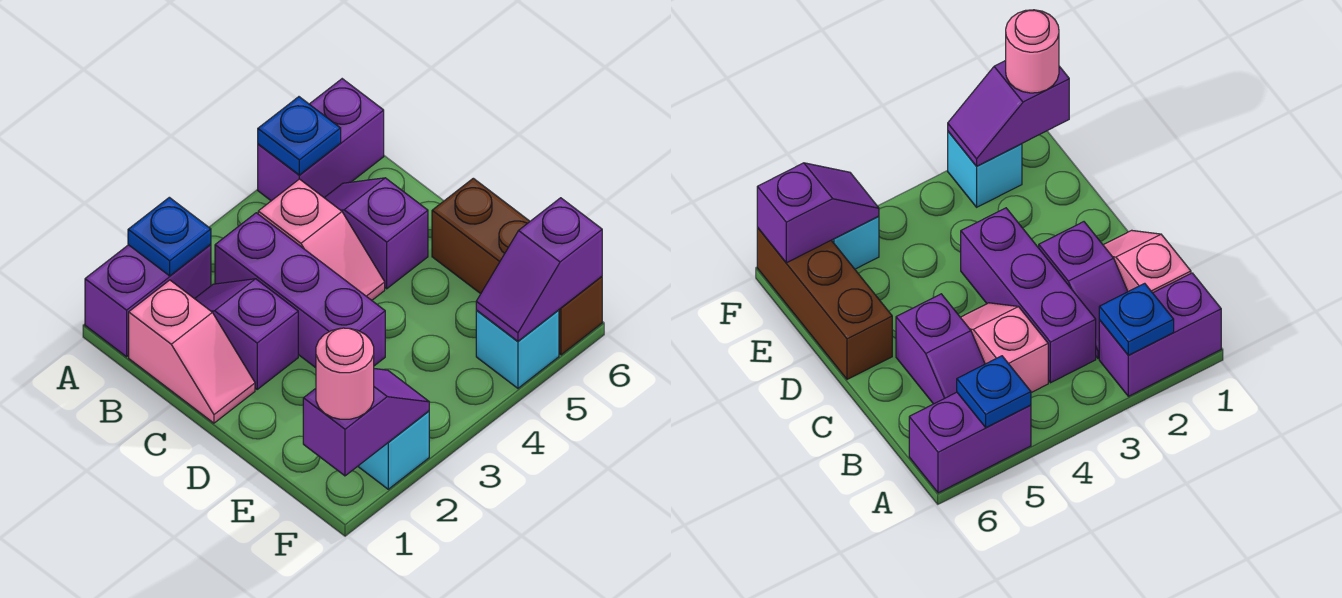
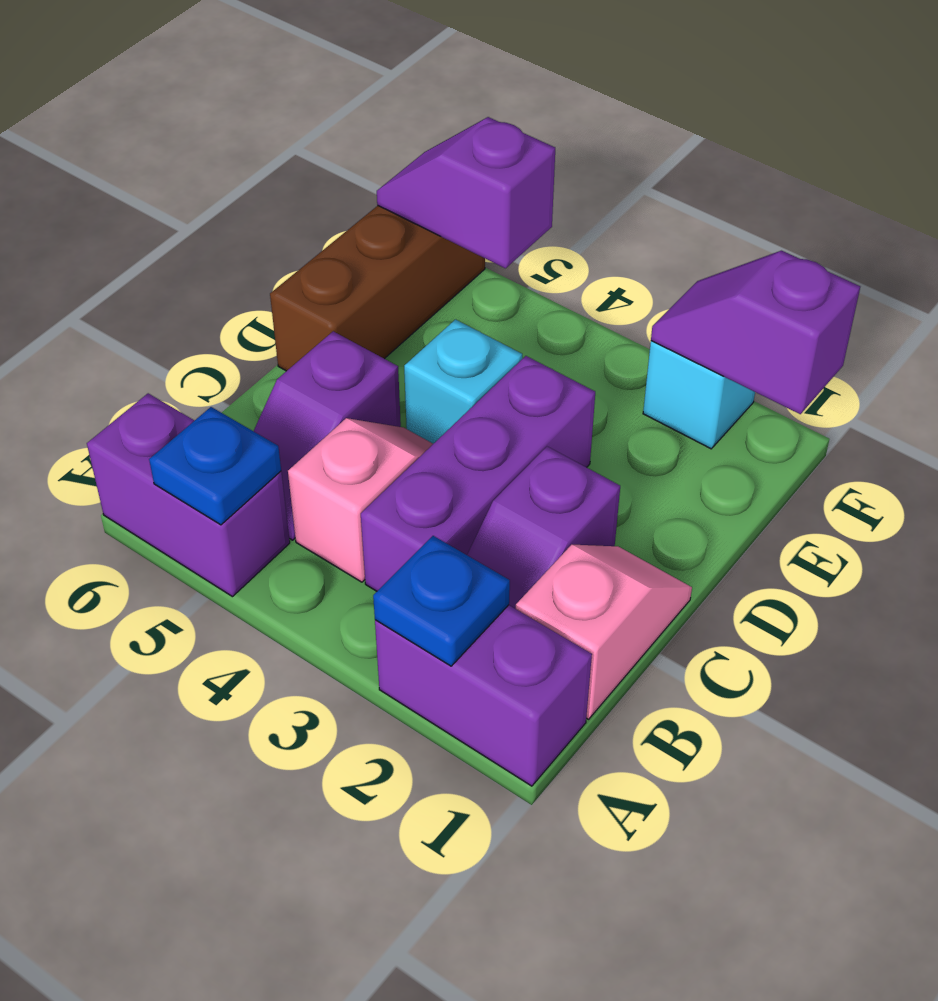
pink round brick F1 level 3 -> none
cyan brick F5 level 1 -> cyan brick D4 level 1
purple slope F5:F6 level 2 top 6 -> purple slope F5:F6 level 2 top 5

